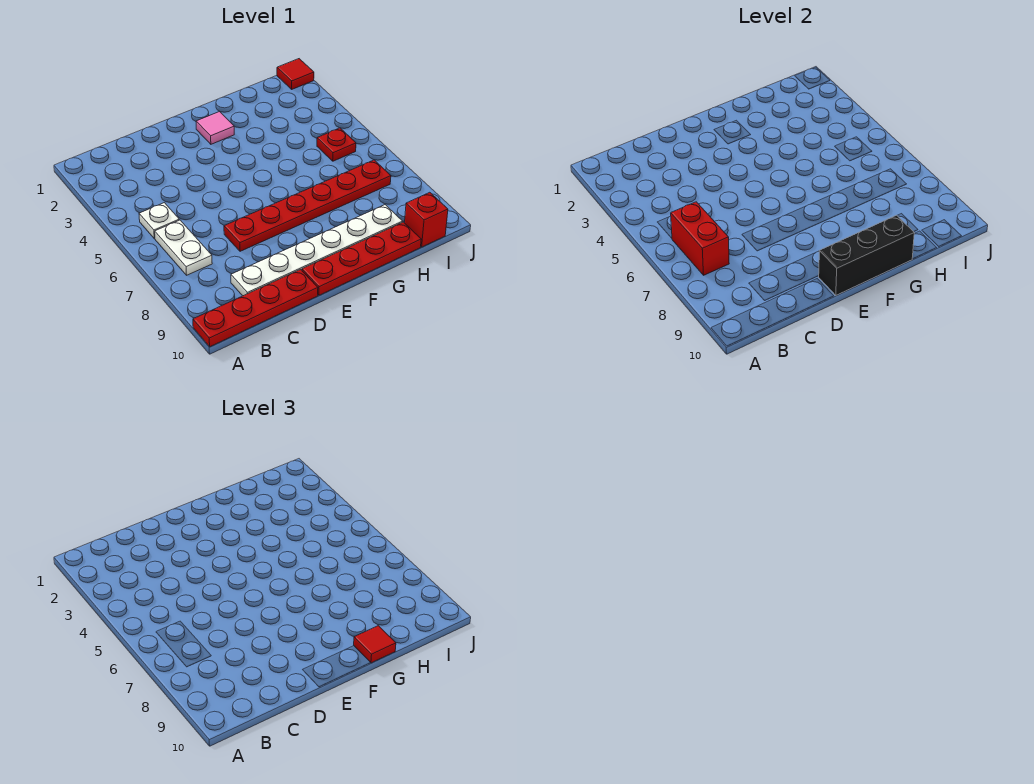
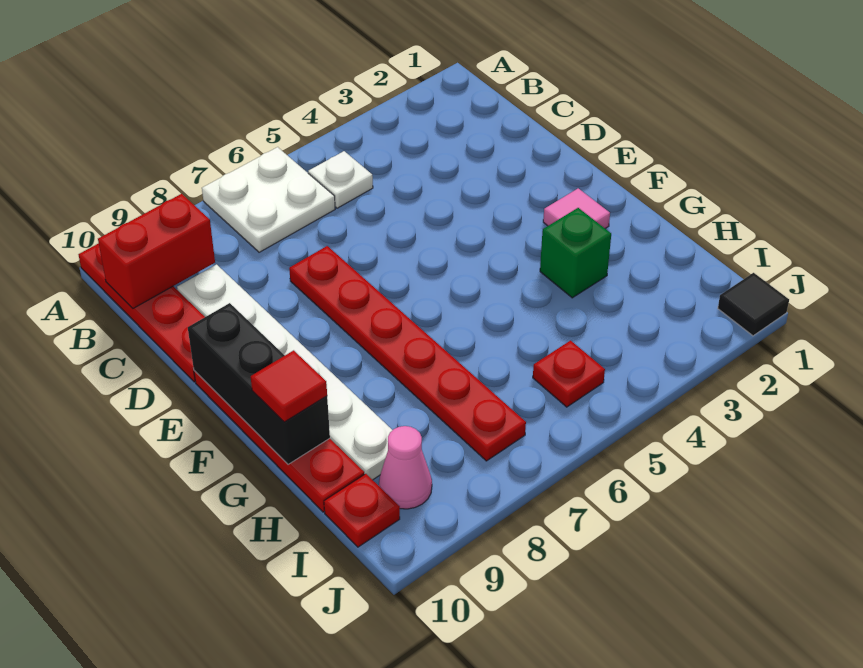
white plate B6:B7 level 1 -> white plate A6:B7 level 1
red brick B6:B7 level 2 -> red brick B9:B10 level 2
none -> green brick G3 level 1
none -> pink cone I9 level 1
red brick I10 level 1 -> red plate I10 level 1
red tile J1 level 1 -> black tile J1 level 1

